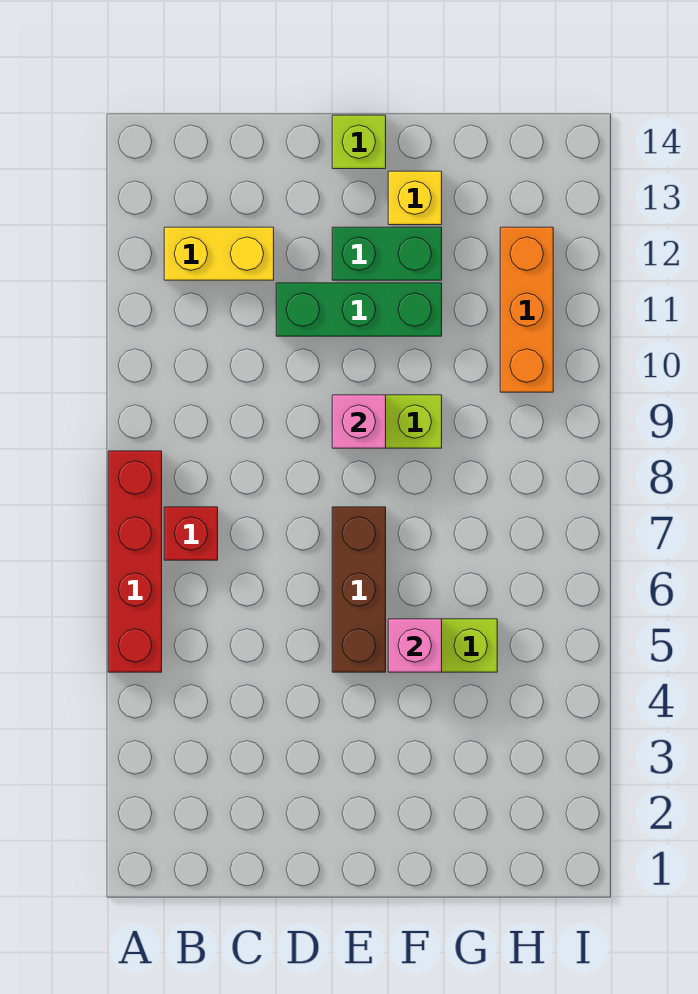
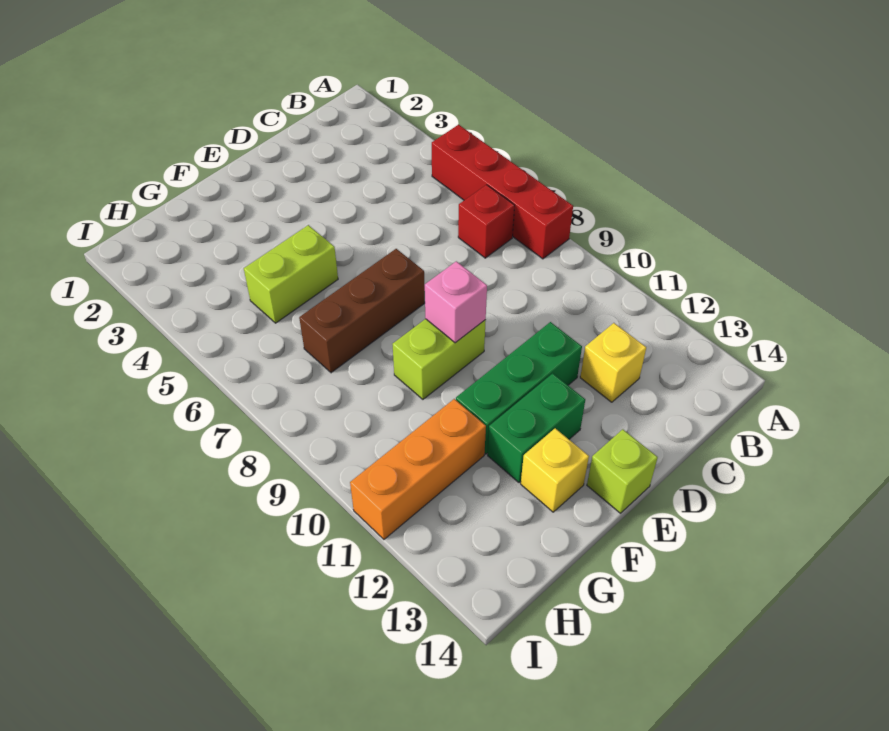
yellow brick B12:C12 level 1 -> yellow brick C12 level 1
brown brick E5:E7 level 1 -> brown brick E7:G7 level 1
pink brick F5 level 2 -> none
orange brick H10:H12 level 1 -> orange brick G11:I11 level 1

